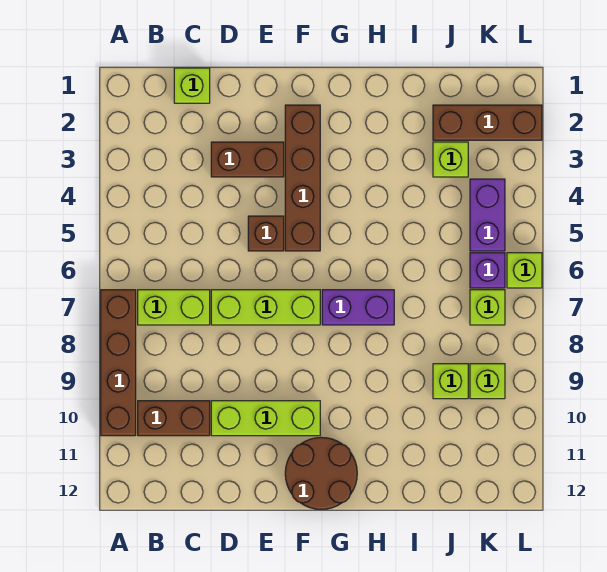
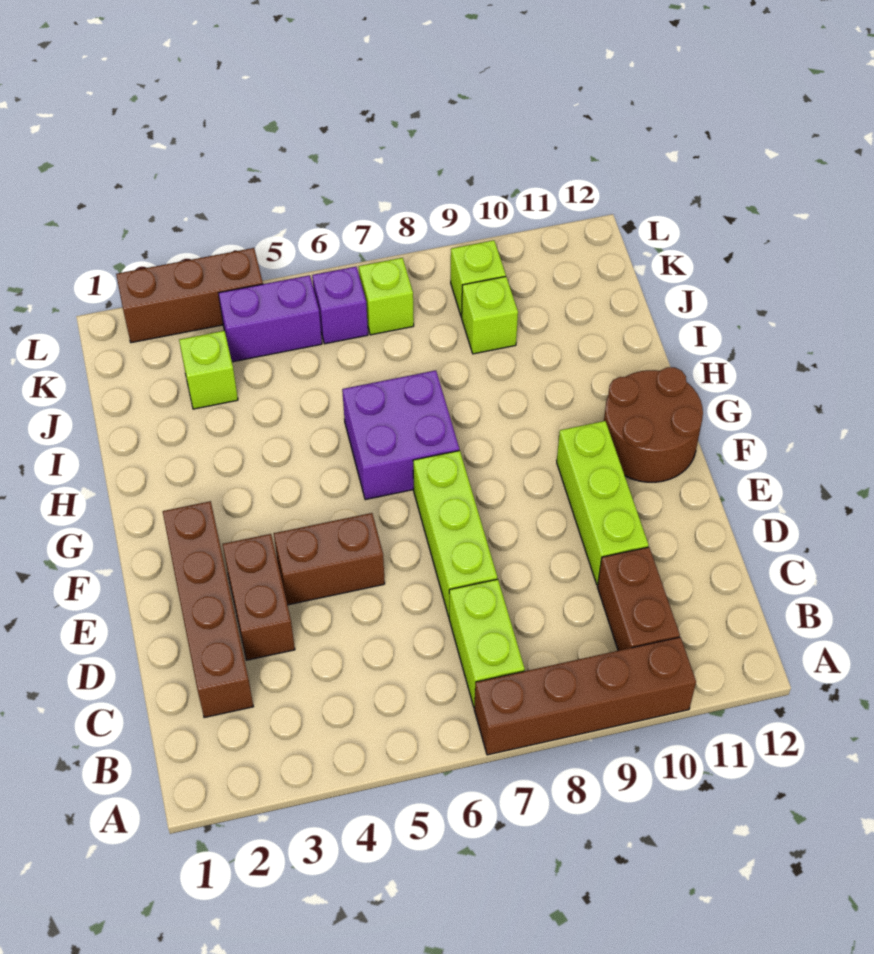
lime brick C1 level 1 -> none
brown brick E5 level 1 -> brown brick E4:E5 level 1
brown brick F2:F5 level 1 -> brown brick C2:F2 level 1
purple brick G7:H7 level 1 -> purple brick G6:H7 level 1
brown brick J2:L2 level 1 -> brown brick L2:L4 level 1
lime brick L6 level 1 -> none

